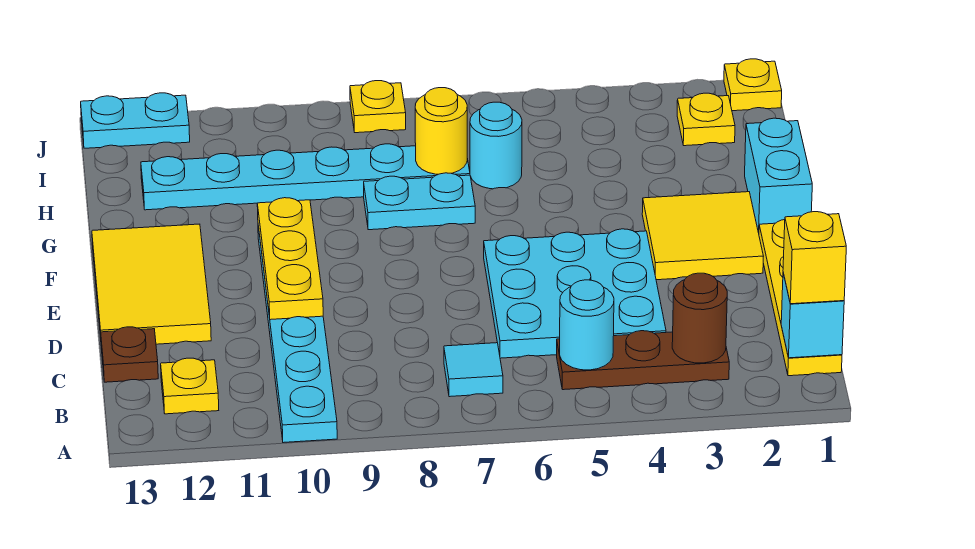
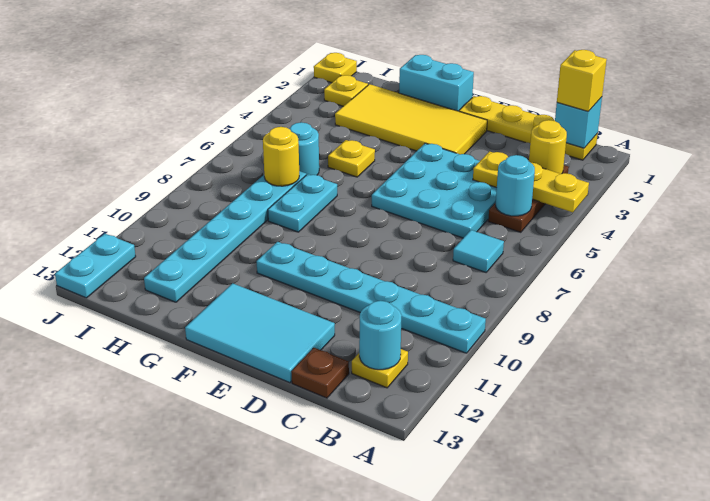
brown round brick B3 level 2 -> yellow round brick B3 level 2
none -> cyan round brick B12 level 2
yellow plate D10:F10 level 2 -> yellow plate A4:C4 level 2
yellow tile D12:F13 level 1 -> cyan tile D12:F13 level 1
yellow tile E2:F3 level 1 -> yellow tile E2:H3 level 1
yellow plate J8 level 1 -> yellow plate G5 level 1

